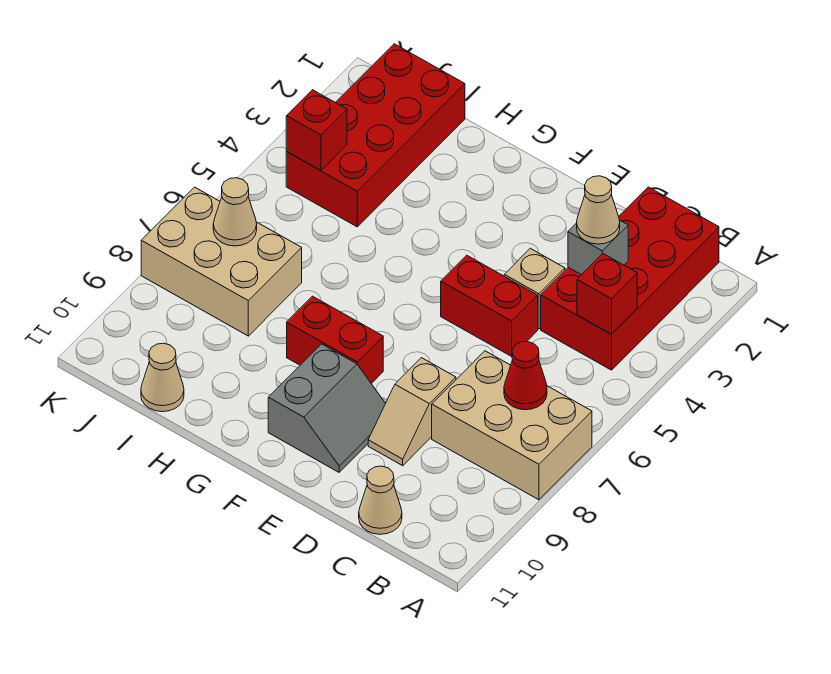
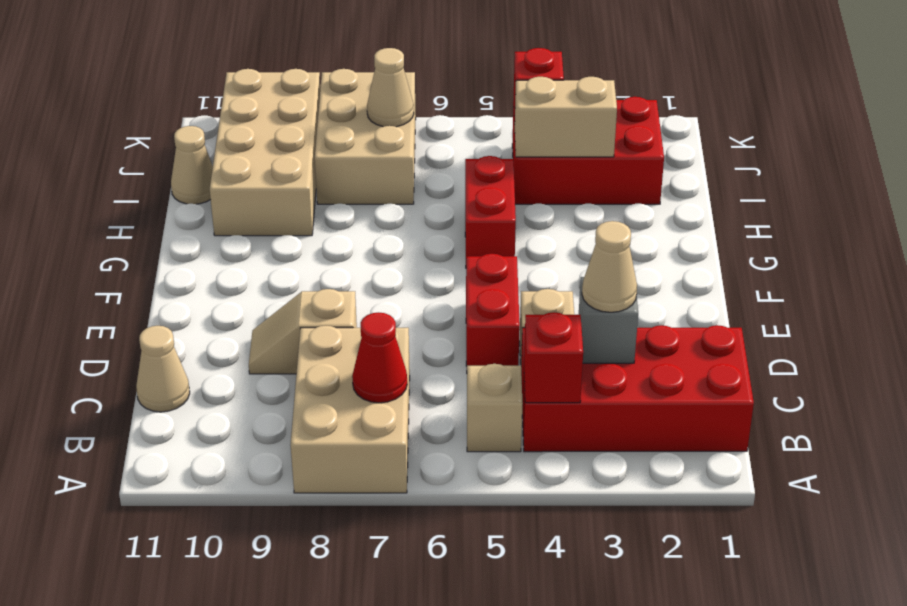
none -> tan brick B5 level 1
grey slope E9:F10 level 1 top F -> none
red brick F8:G8 level 1 -> red brick G5:H5 level 1
none -> tan brick H9:K10 level 1
red brick I1:J4 level 1 -> red brick I2:J4 level 1
none -> tan brick I3:I4 level 2

